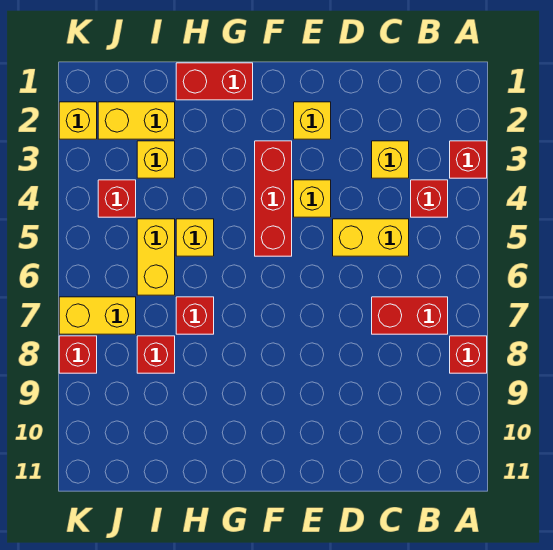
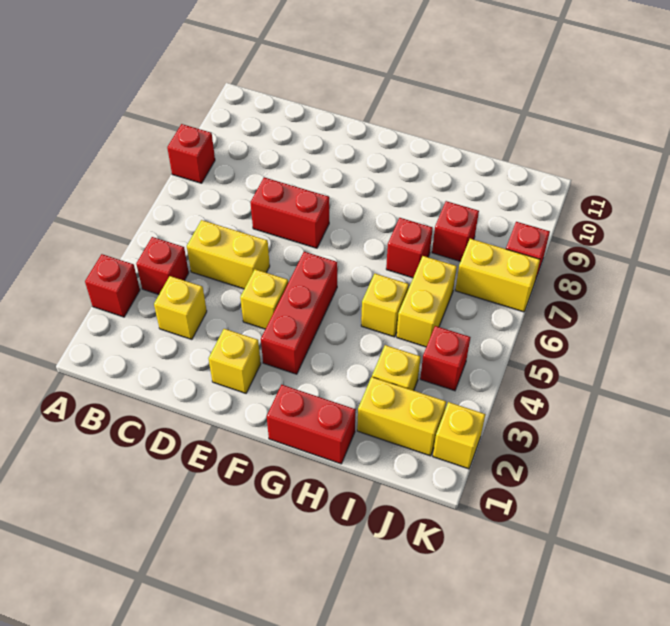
red brick B7:C7 level 1 -> red brick D7:E7 level 1

